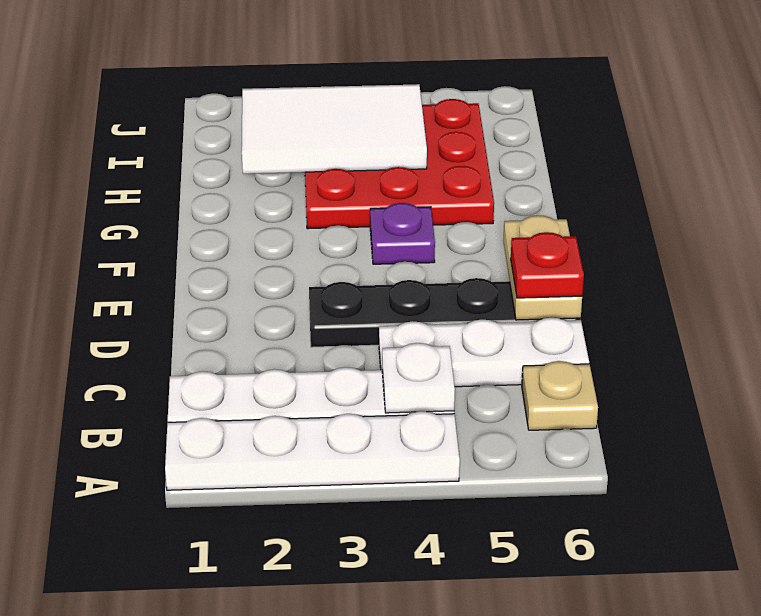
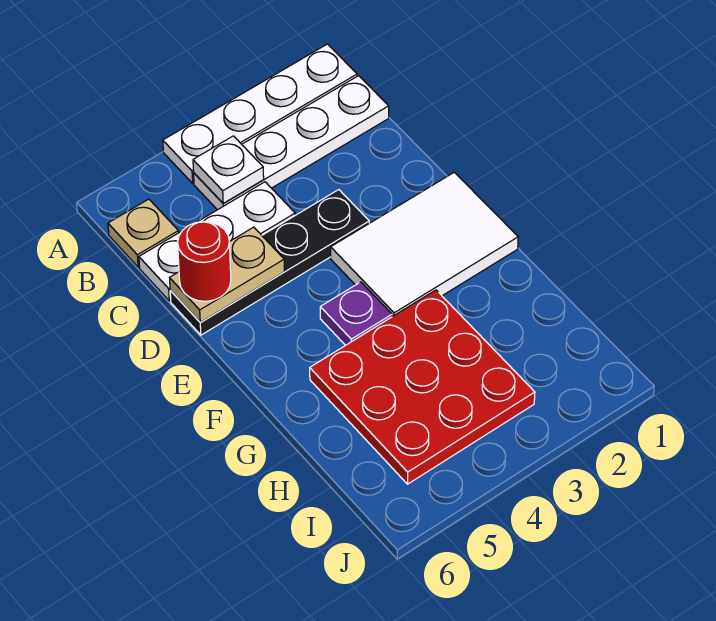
tan plate D6:E6 level 2 -> tan plate D5:D6 level 2
red plate D6 level 3 -> red round brick D6 level 3
white tile H2:I4 level 2 -> white tile E1:F3 level 1

